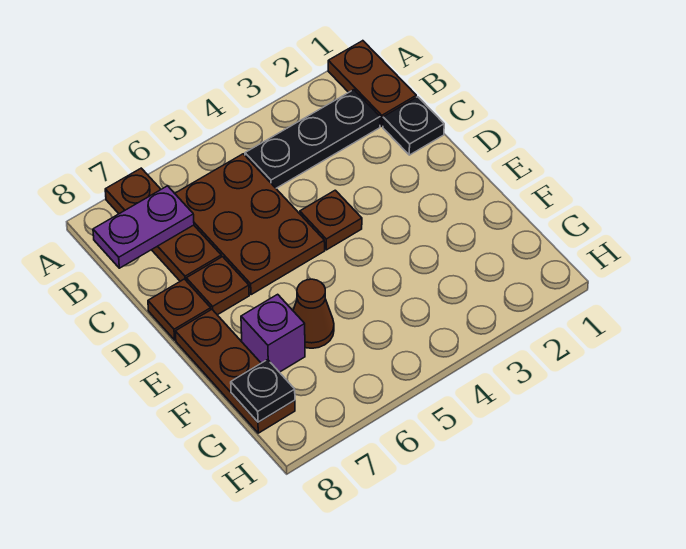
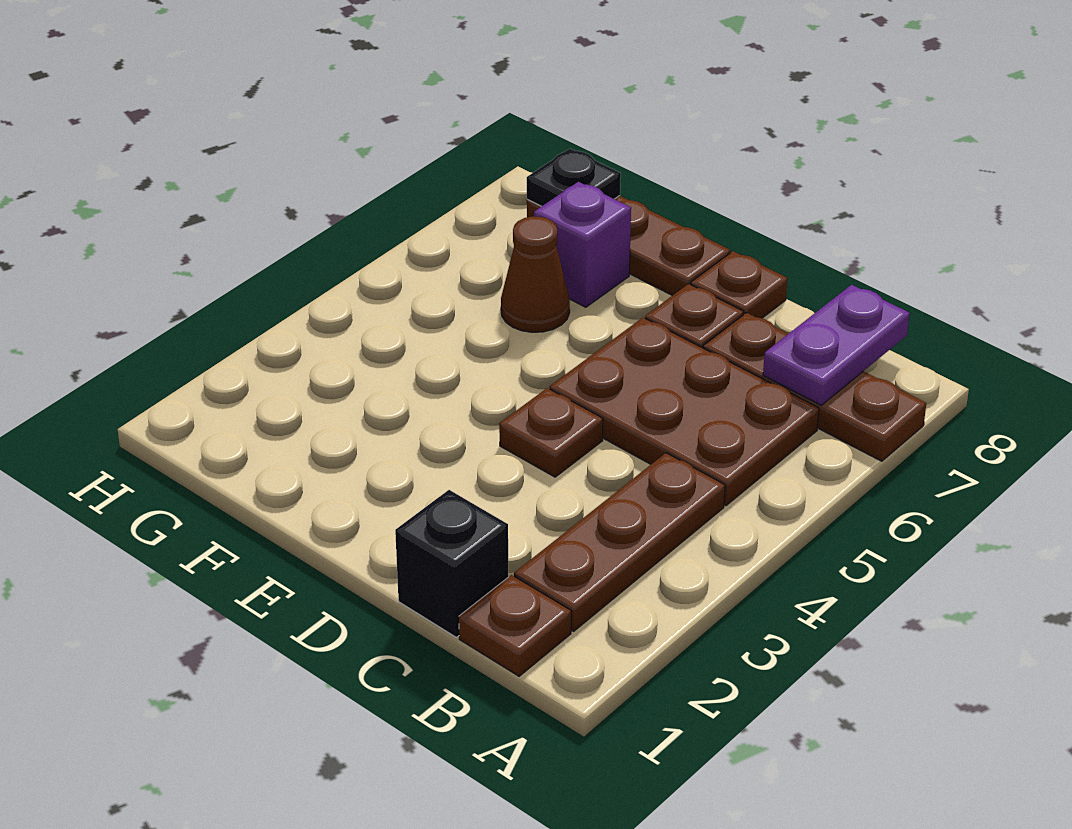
brown plate A1:B1 level 1 -> brown plate B1 level 1
black plate B2:B4 level 1 -> brown plate B2:B4 level 1
black plate C1 level 1 -> black brick C1 level 1

